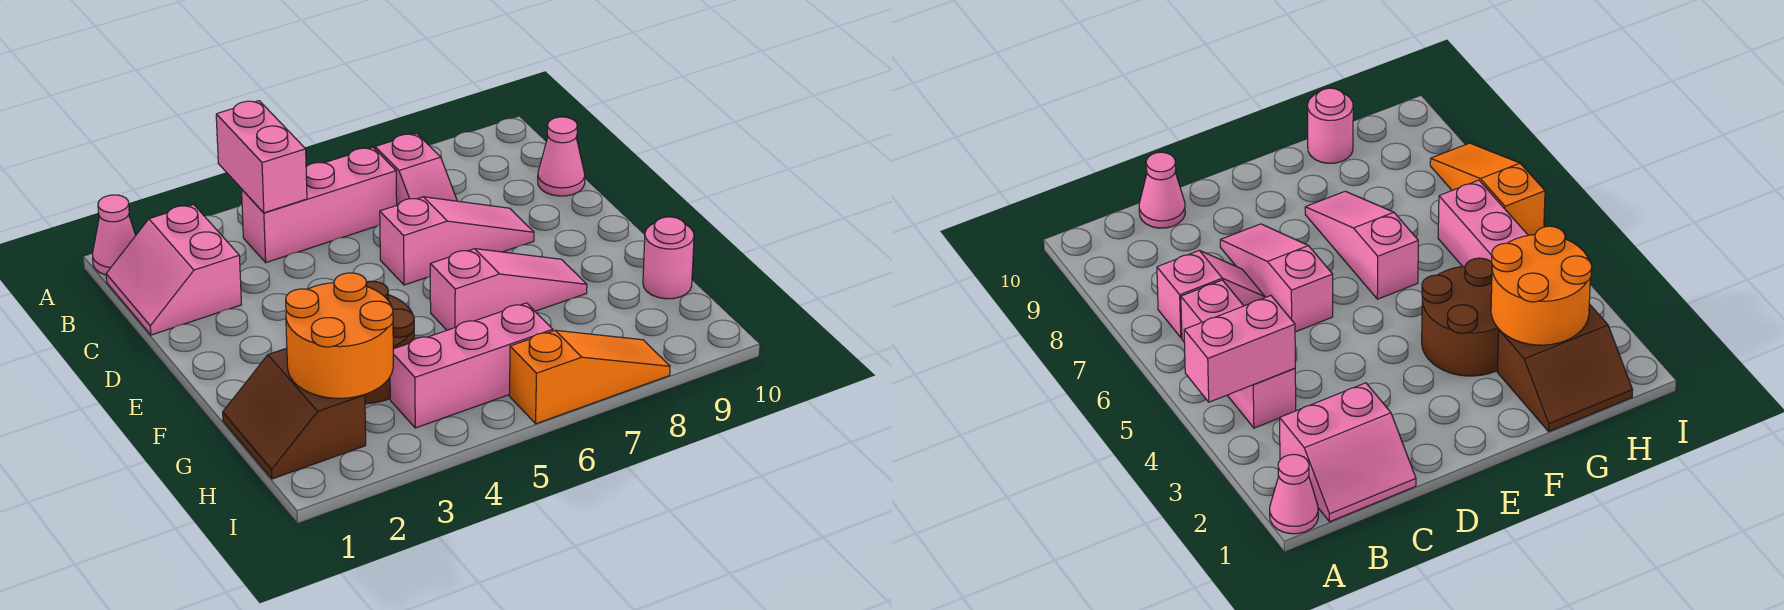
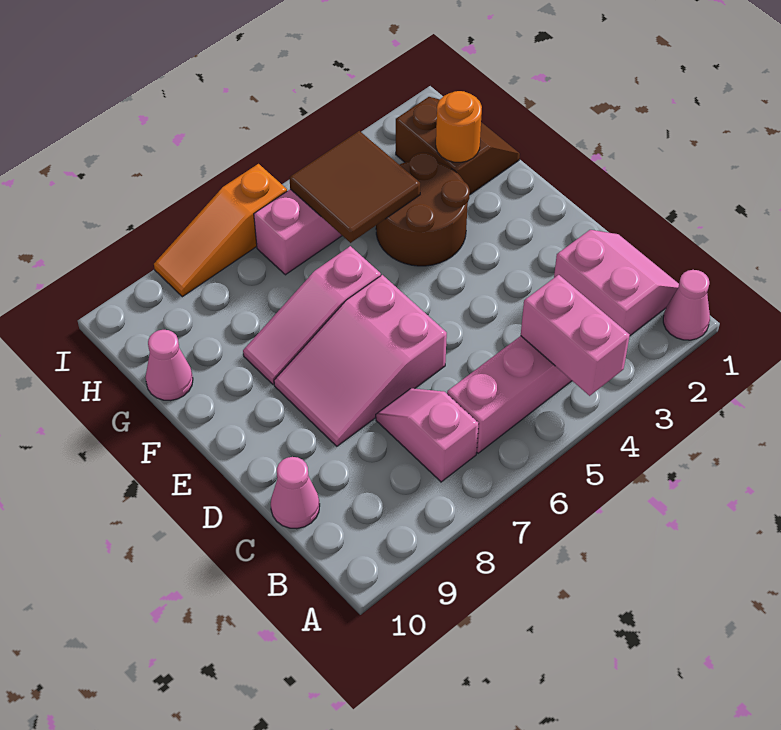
pink slope D6:D8 level 1 top 6 -> pink slope D6:E8 level 1 top 6
orange round brick G2:H3 level 2 -> orange round brick G2 level 2
none -> brown tile G4:H5 level 2
pink round brick G10 level 1 -> pink cone G10 level 1

